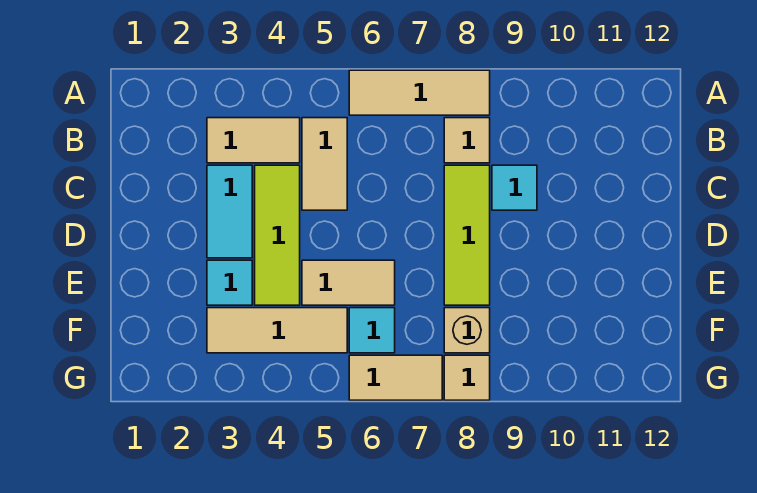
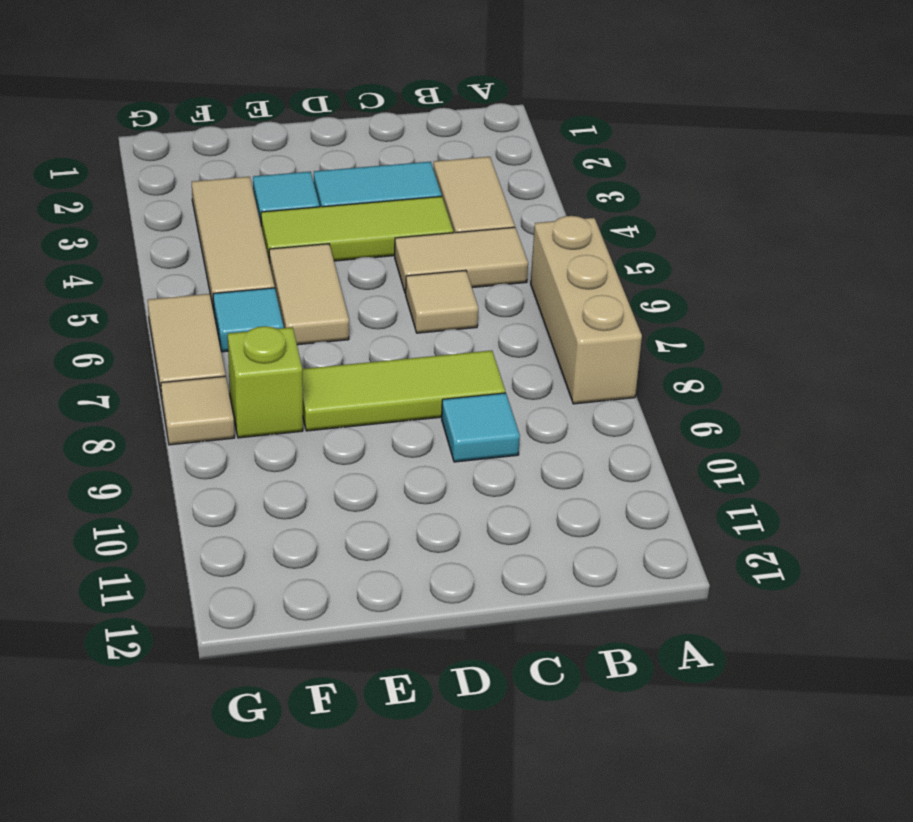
tan tile A6:A8 level 1 -> tan brick A6:A8 level 1
tan tile B8 level 1 -> tan tile C6 level 1
tan brick F8 level 1 -> lime brick F8 level 1

